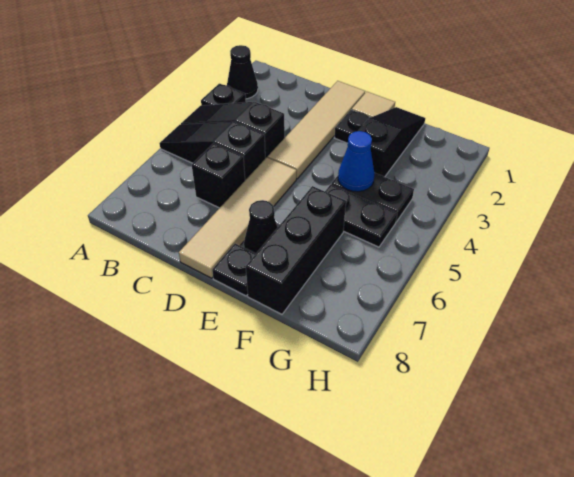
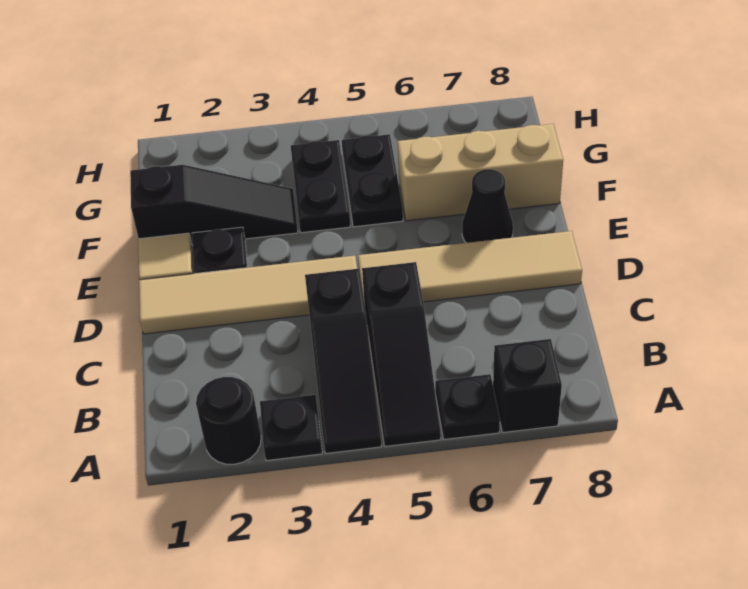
black cone A2 level 1 -> black round brick A2 level 1
black brick C6 level 1 -> black brick A7 level 1
black plate E8 level 1 -> black plate A6 level 1
black slope F1:F3 level 1 top 3 -> black slope F1:F3 level 1 top 1
blue cone F4 level 2 -> none
black brick F6:F8 level 1 -> tan brick F6:F8 level 1

